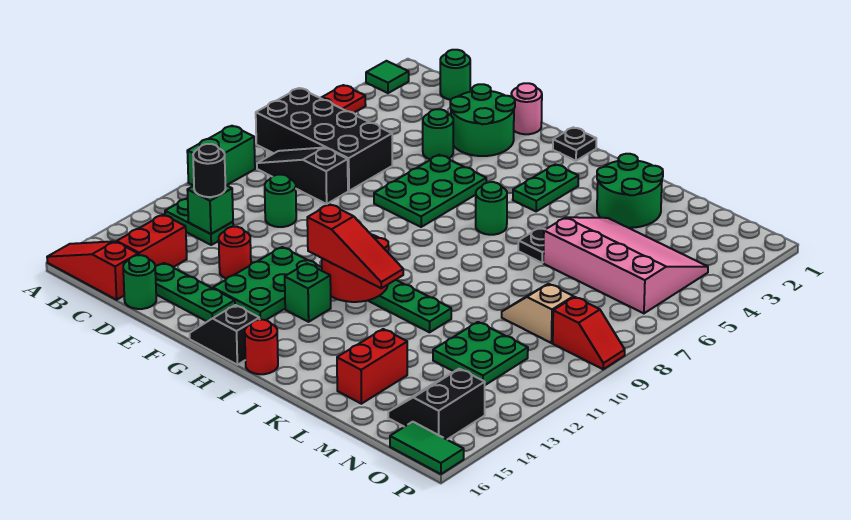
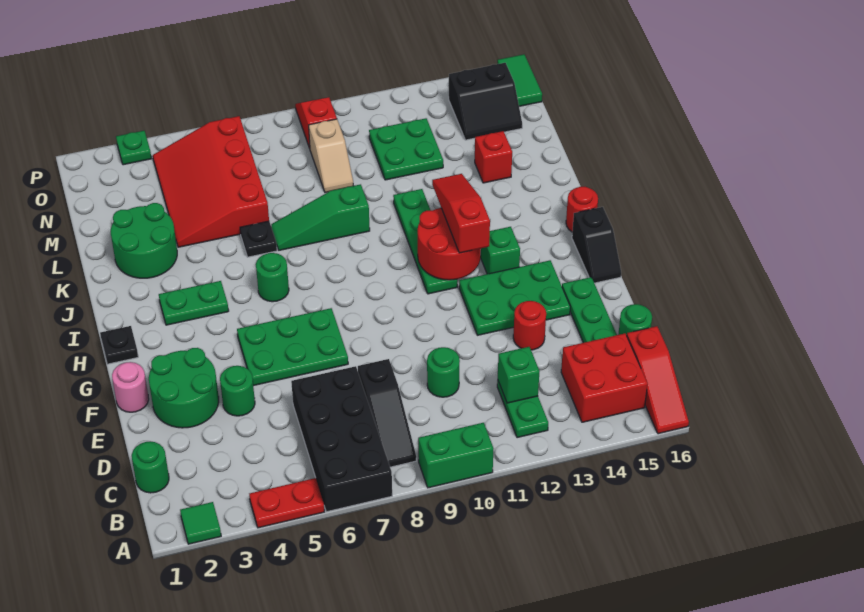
black round brick C12 level 3 -> none
red brick C14:C15 level 1 -> red brick B14:C15 level 1
none -> green slope K7:K9 level 1 top 9
pink slope L4:O6 level 1 top 6 -> red slope L4:O6 level 1 top 6
red brick L14:L15 level 1 -> red brick L14 level 1
none -> green plate P3 level 1

